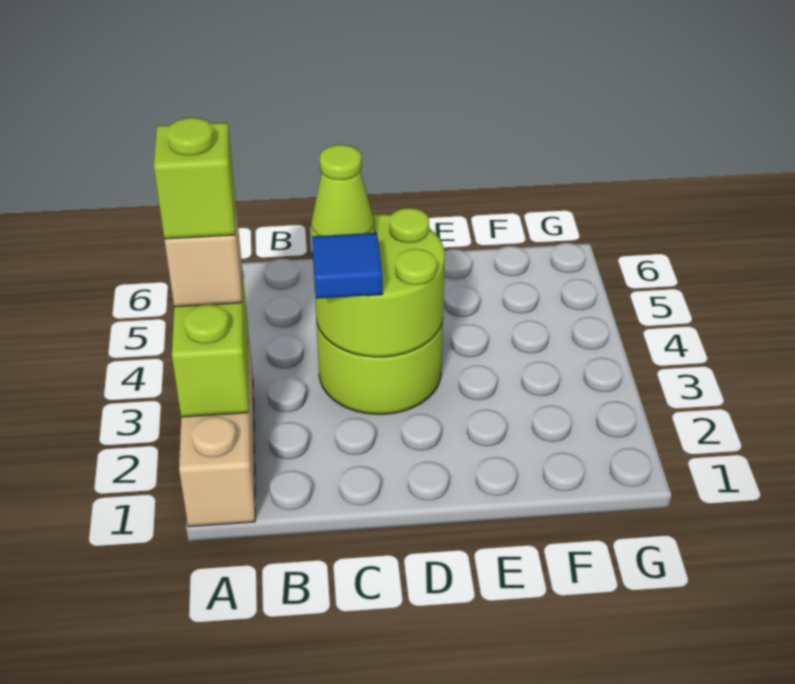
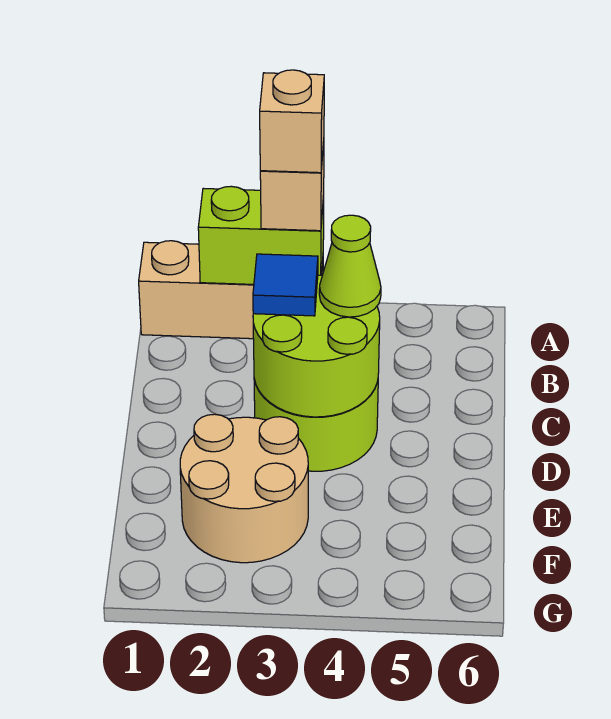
lime brick A3 level 4 -> tan brick A3 level 4
none -> tan round brick E2:F3 level 1

